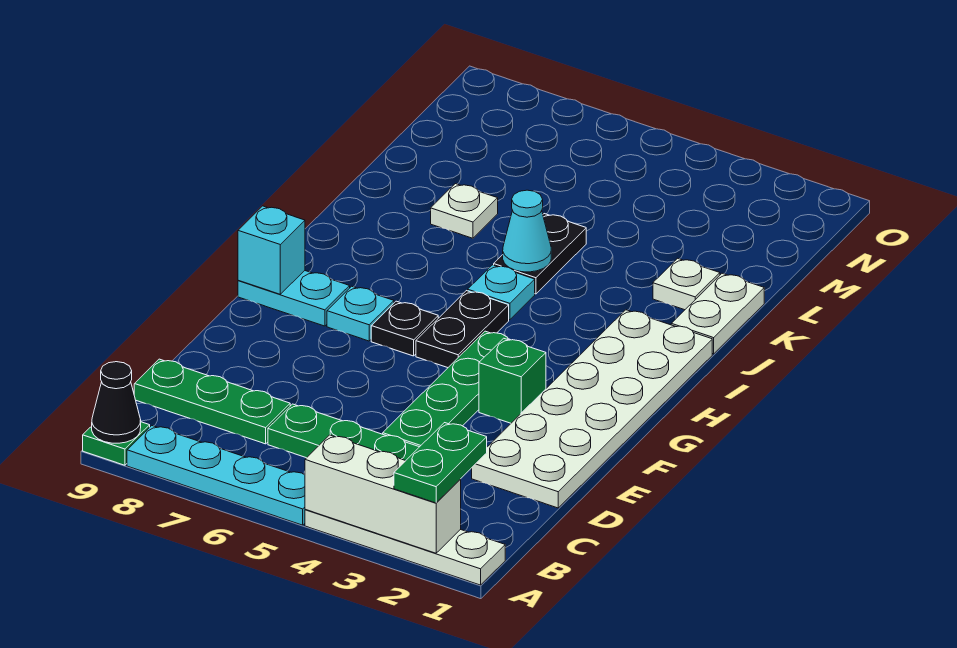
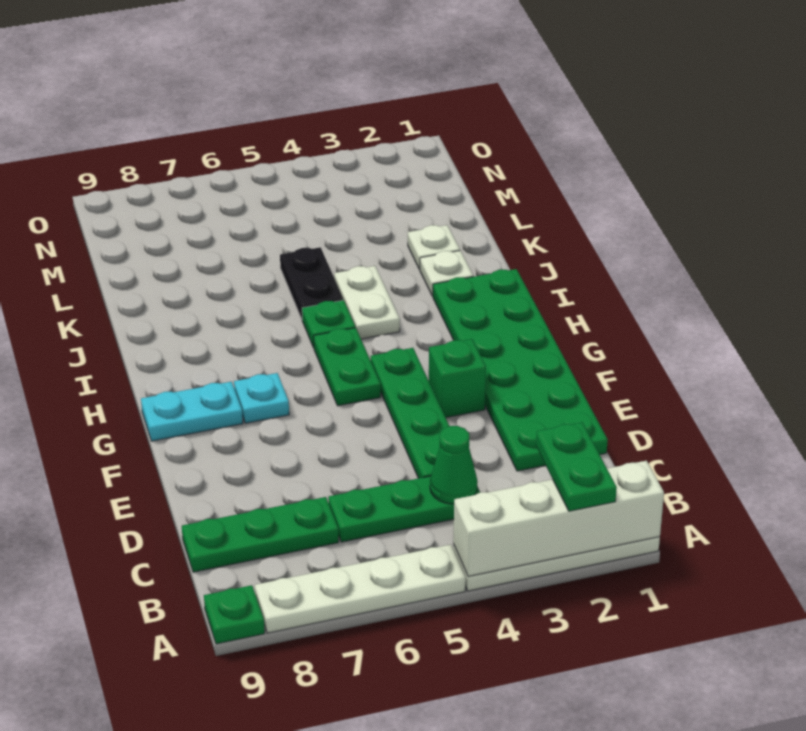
white brick A2:A4 level 2 -> white brick A1:A4 level 2
cyan plate A5:A8 level 1 -> white plate A5:A8 level 1
black cone A9 level 2 -> none
none -> green cone C4 level 2
white plate D1:I2 level 1 -> green plate D1:I2 level 1
black plate G5:H5 level 1 -> green plate G5:H5 level 1
black plate G6 level 1 -> none
cyan brick G9 level 2 -> none
cyan plate I5 level 1 -> green plate I5 level 1
white plate J1:K1 level 1 -> white plate I4:J4 level 1
cyan cone J5 level 2 -> none
white plate K7 level 1 -> white plate J2 level 1

